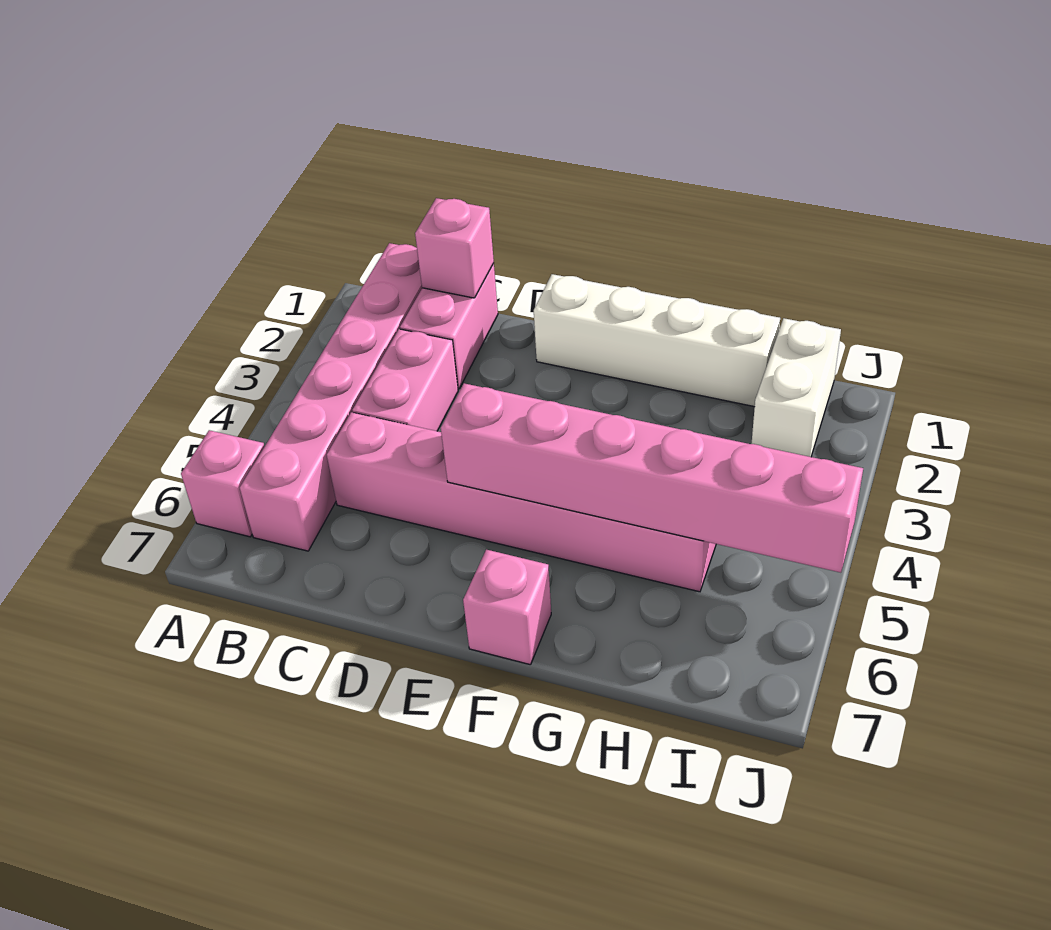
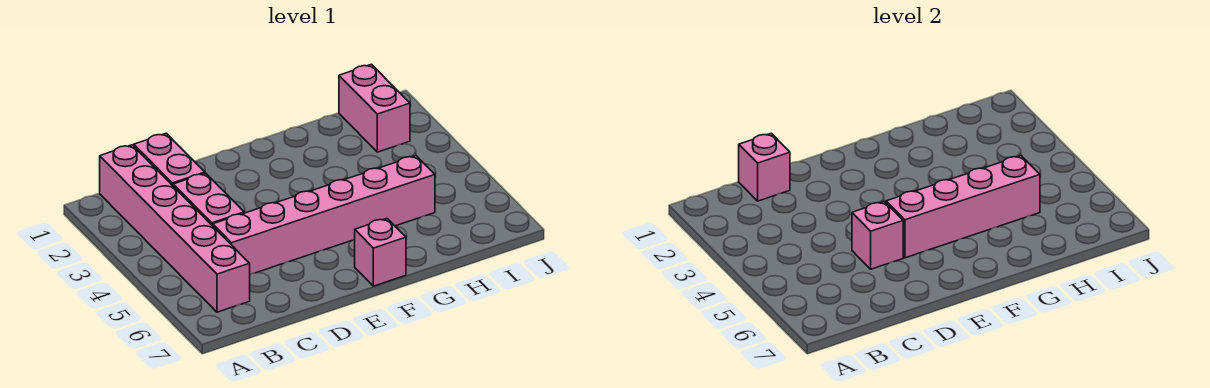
pink brick A6 level 1 -> pink brick D5 level 2
white brick E1:H1 level 1 -> none
pink brick E5:J5 level 2 -> pink brick E5:H5 level 2
white brick I1:I2 level 1 -> pink brick I1:I2 level 1

